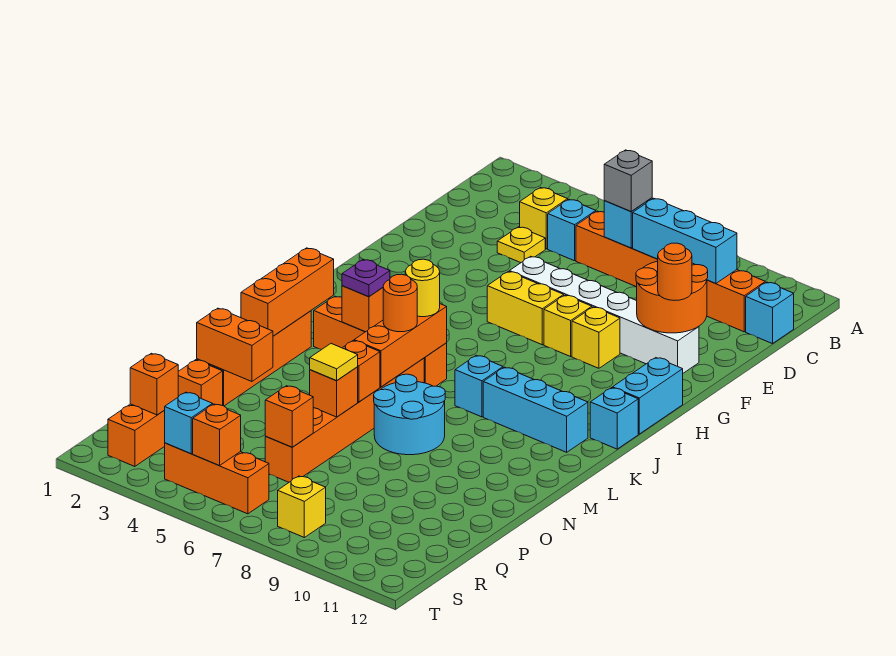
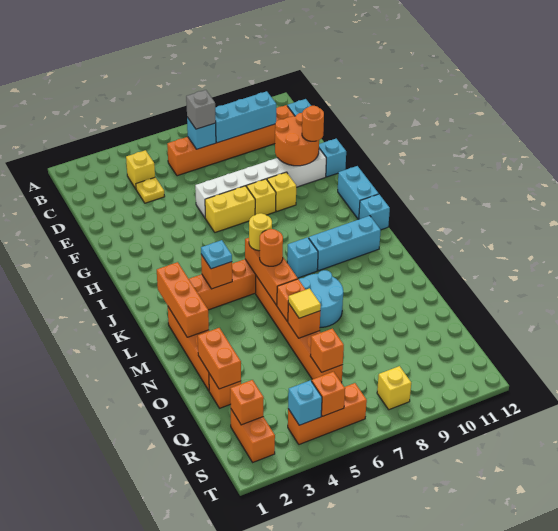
cyan brick C5 level 1 -> cyan brick F12 level 1
purple plate K4 level 3 -> cyan plate K4 level 3
orange brick O2:O3 level 2 -> orange brick O2:P2 level 2

